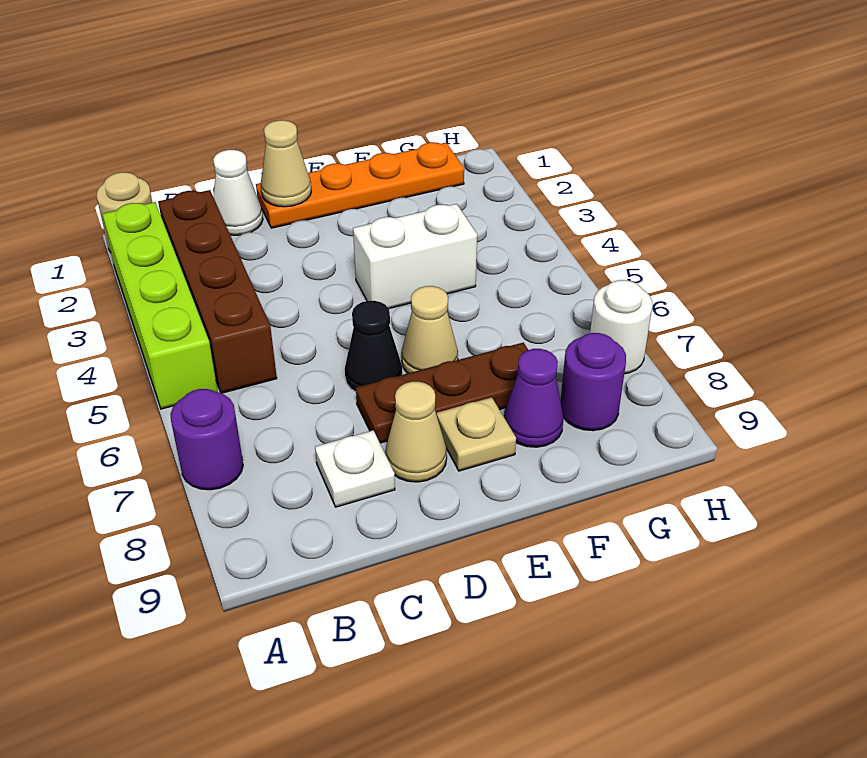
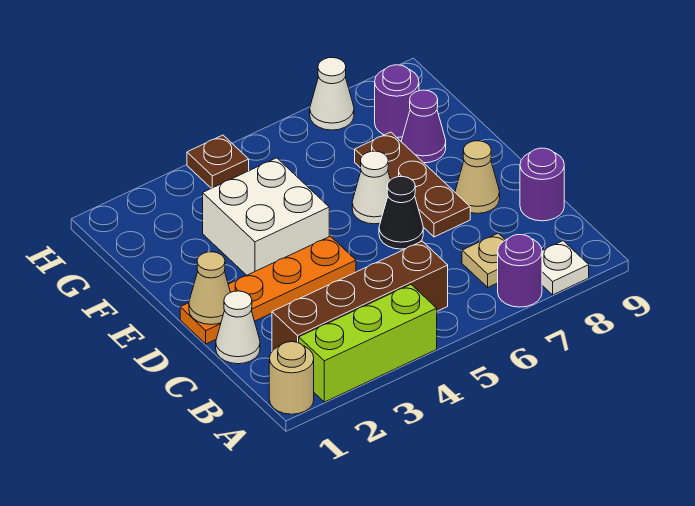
lime brick A2:A5 level 1 -> lime brick A2:A4 level 1
white plate C8 level 1 -> white plate A8 level 1
none -> purple round brick C9 level 1
orange plate D1:G1 level 1 -> orange plate D1:D4 level 1
white brick E4:F4 level 1 -> white brick E3:F4 level 1
tan cone E6 level 1 -> white cone E6 level 1
tan plate E8 level 1 -> tan plate B7 level 1
none -> brown plate H4 level 1
white round brick H7 level 1 -> white cone H7 level 1

